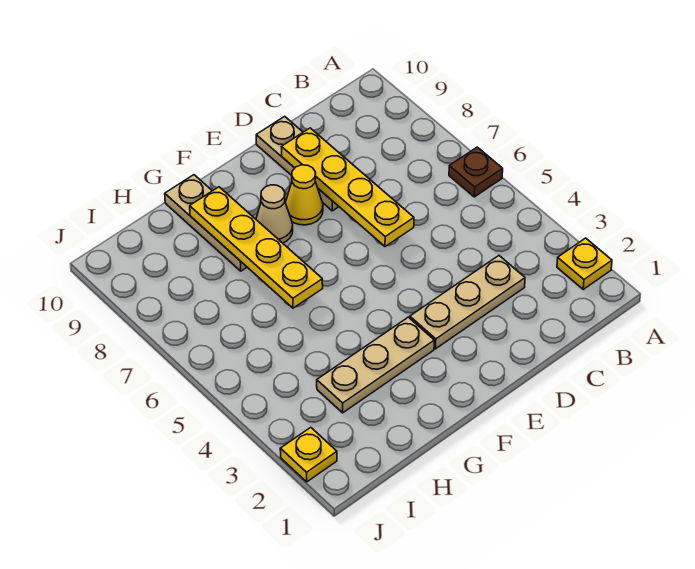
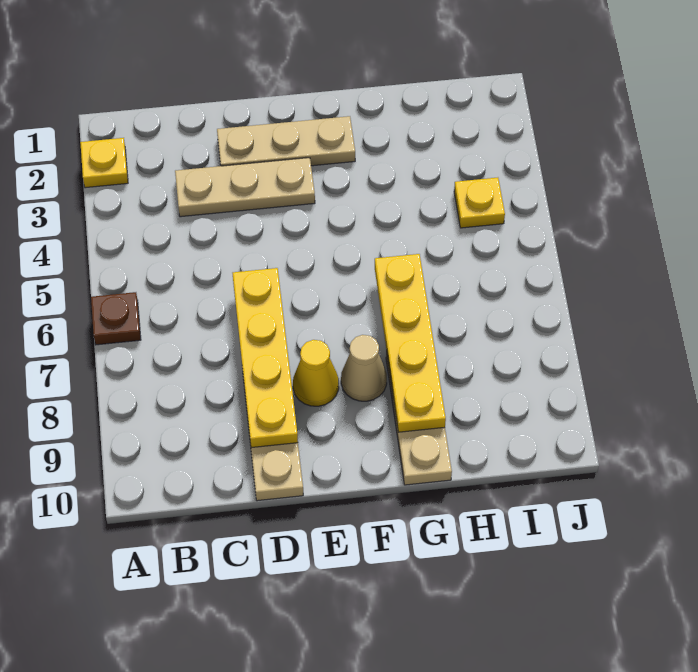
tan plate F3:H3 level 1 -> tan plate D2:F2 level 1
yellow plate J2 level 1 -> yellow plate I4 level 1

